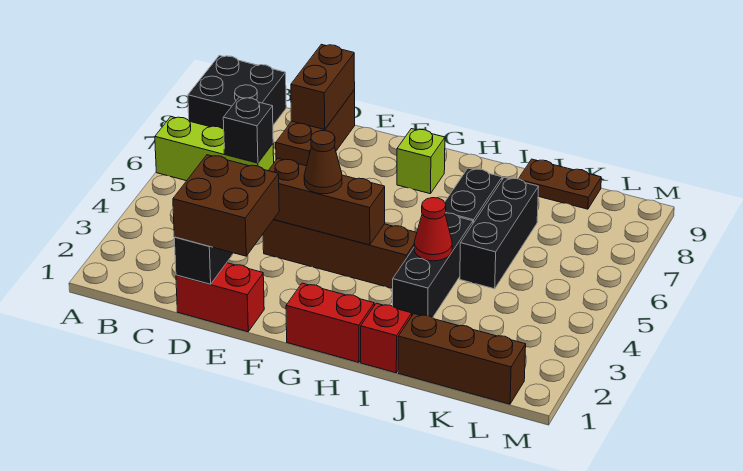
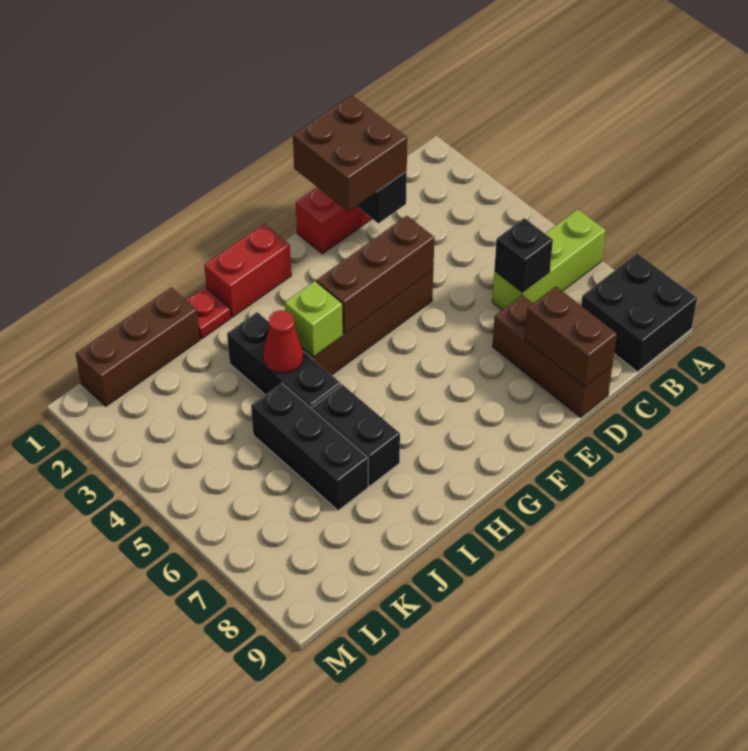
brown cone F4 level 3 -> none
lime brick G8 level 1 -> lime brick H4 level 2
red brick I1 level 1 -> red plate I1 level 1
brown plate J9:K9 level 1 -> none

